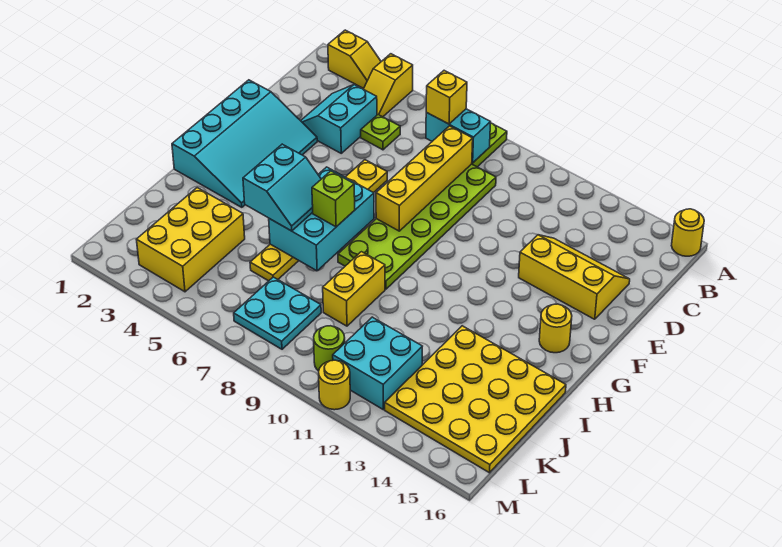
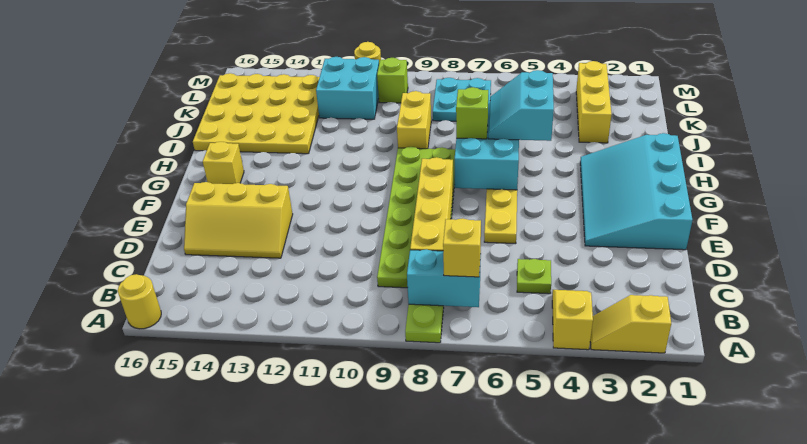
cyan slope C3:D4 level 1 top 4 -> none
yellow round brick G15 level 1 -> yellow brick G15 level 1
yellow brick J3:L4 level 1 -> yellow brick J3:L3 level 1
lime round brick L10 level 1 -> lime brick L10 level 1

